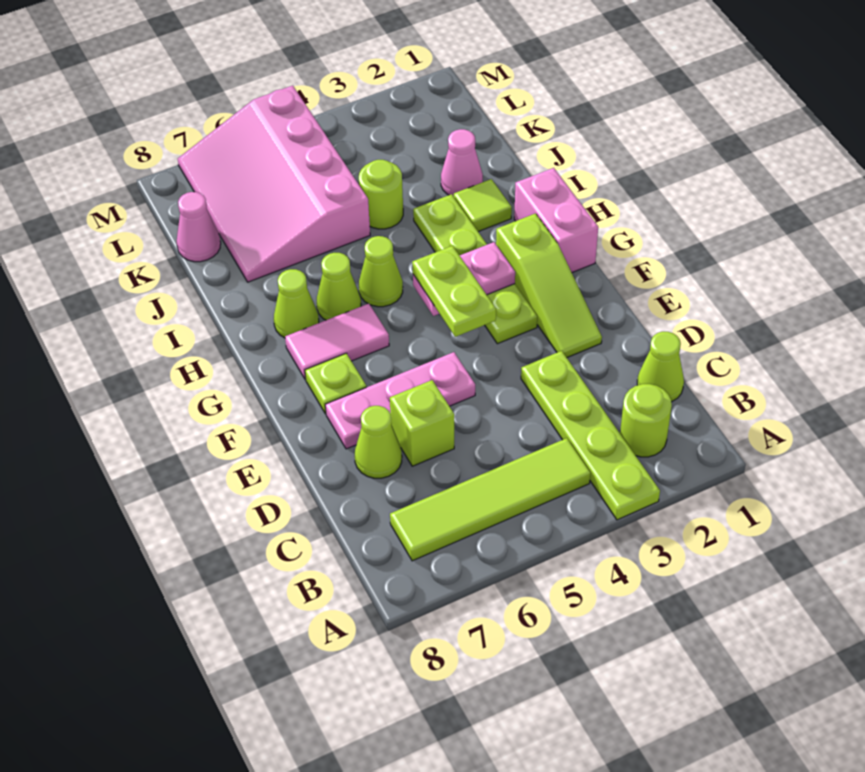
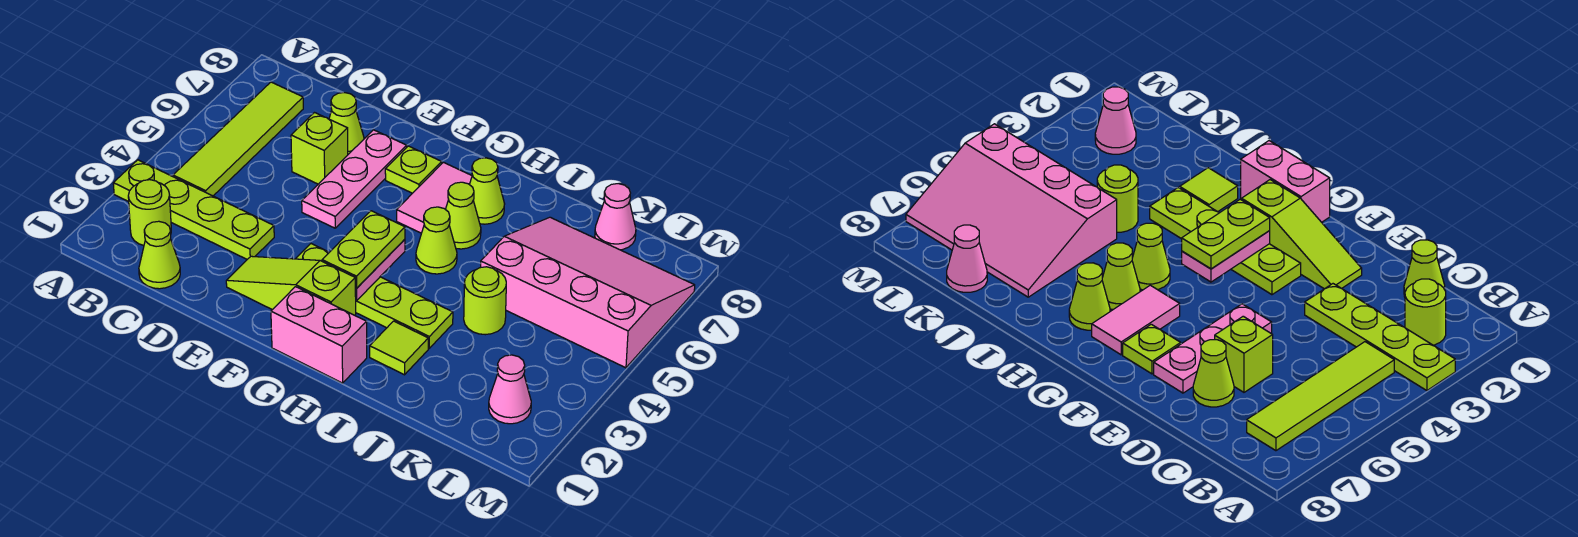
lime plate F4:G4 level 3 -> lime plate G3:G4 level 3
pink cone J2 level 1 -> pink cone L2 level 1

